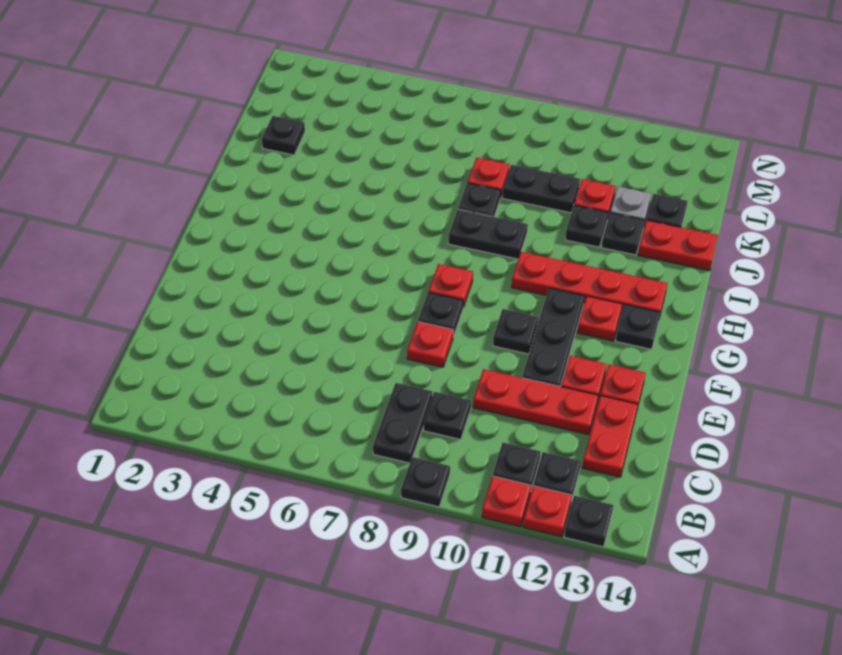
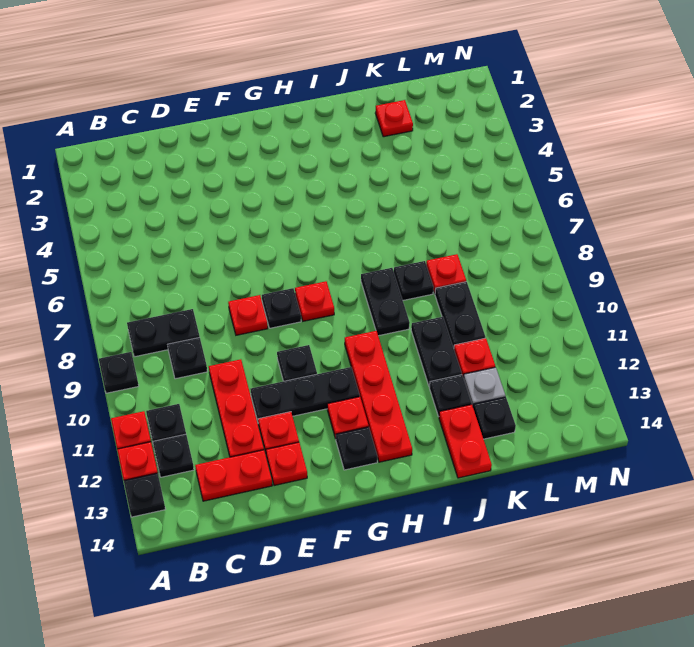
black plate J11 level 1 -> black plate J10:J11 level 1
black plate K2 level 1 -> red plate K2 level 1

